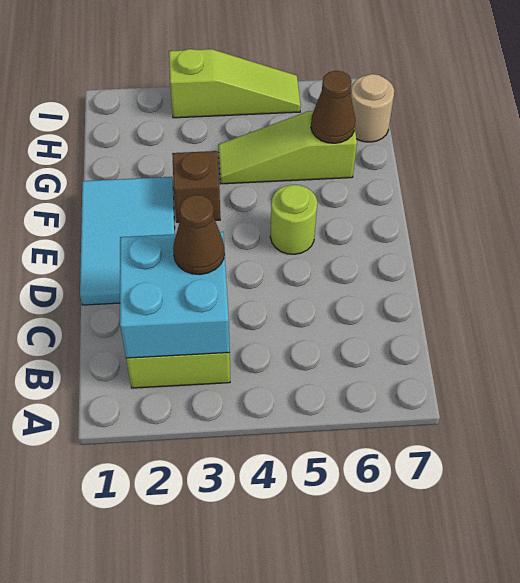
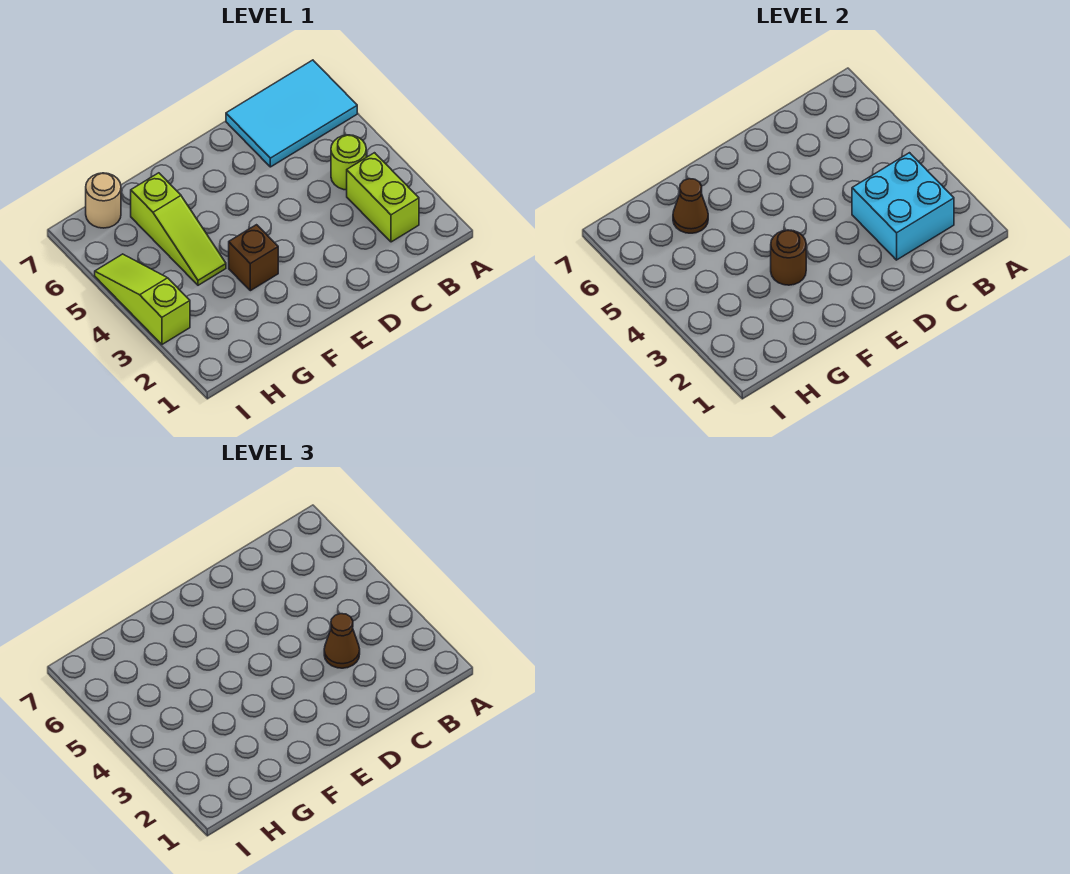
cyan tile D1:F2 level 1 -> cyan tile A6:C7 level 1
lime round brick E5 level 1 -> lime round brick B4 level 1
none -> brown round brick F3 level 2

